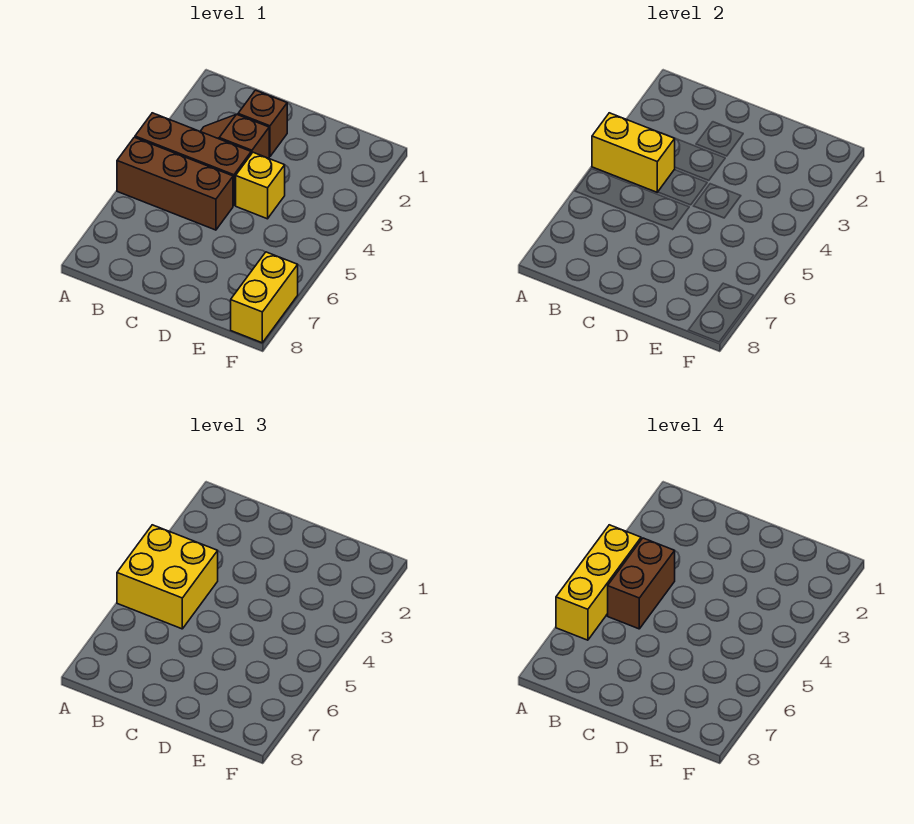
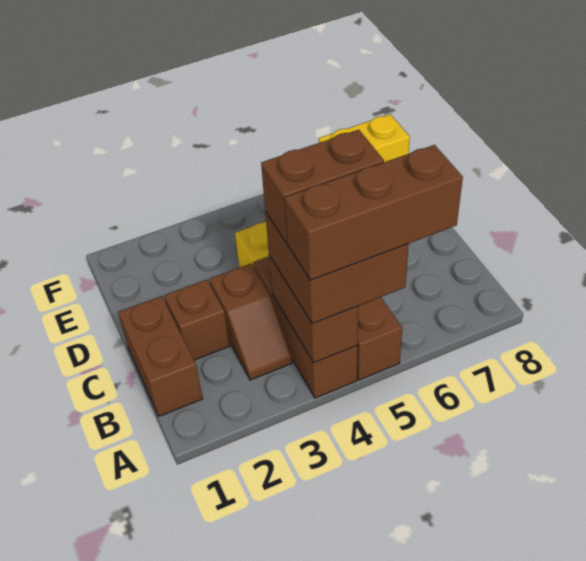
yellow brick A4:B4 level 2 -> brown brick A4:B4 level 2
yellow brick A4:B5 level 3 -> brown brick A4:B5 level 3
yellow brick A4:A6 level 4 -> brown brick A4:A6 level 4
none -> brown brick B1:C1 level 1

